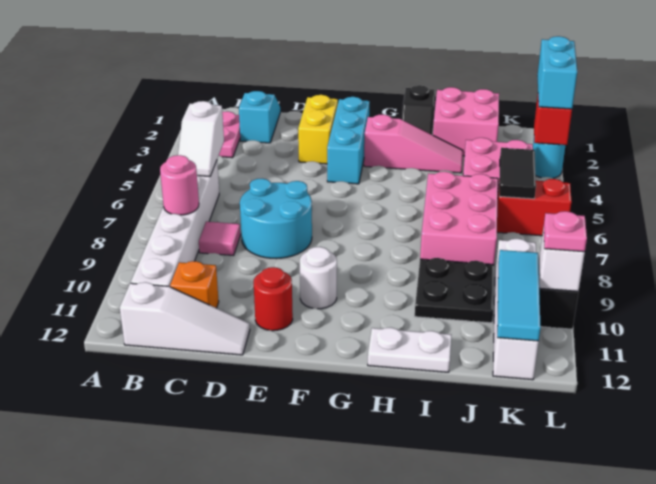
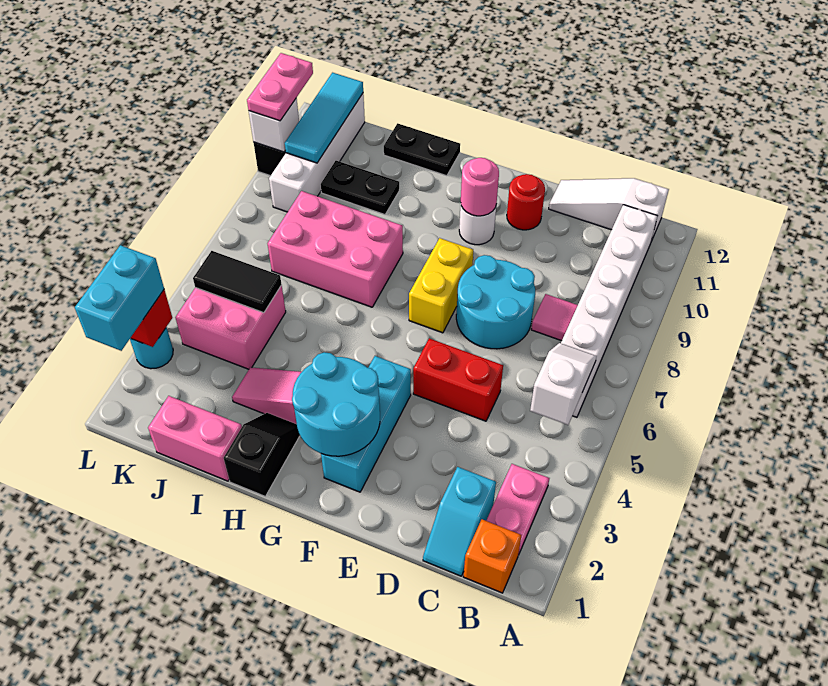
pink round brick B8 level 2 -> pink round brick F10 level 2
orange brick C11 level 1 -> orange brick B1 level 1
yellow brick E2:E3 level 1 -> yellow brick F7:F8 level 1
none -> cyan round brick F2:G3 level 2
white plate H12:I12 level 1 -> black plate H12:I12 level 1
pink brick I1:J2 level 1 -> pink brick I1:J1 level 1
pink brick I6:J8 level 1 -> pink brick H7:J8 level 1
black plate I9:J10 level 1 -> black plate I10:J10 level 1
black tile K5:K6 level 2 -> black tile J5:K5 level 2
red brick K6:L6 level 1 -> red brick D5:E5 level 1
pink plate L10 level 3 -> pink plate L10:L11 level 3

